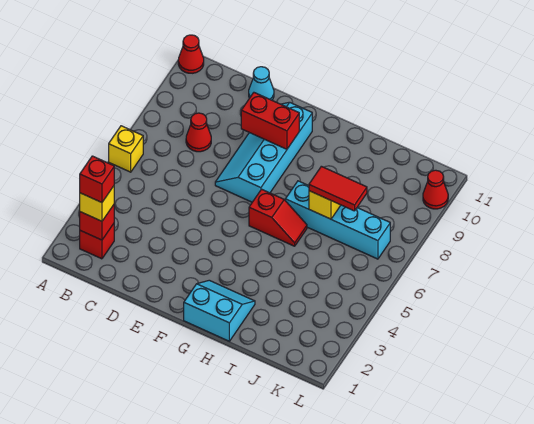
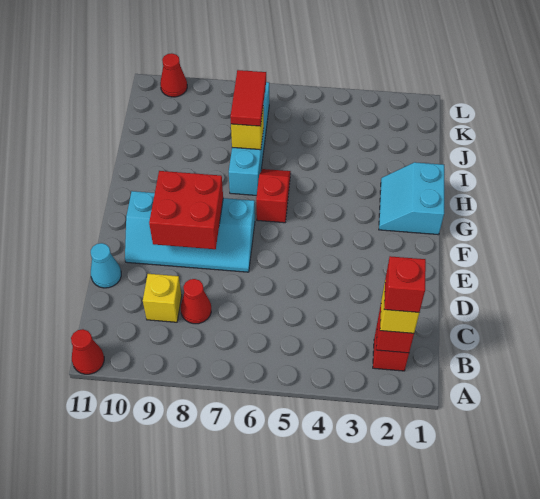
yellow brick A6 level 1 -> yellow brick C9 level 1
red brick E9:F9 level 2 -> red brick E8:F9 level 2

